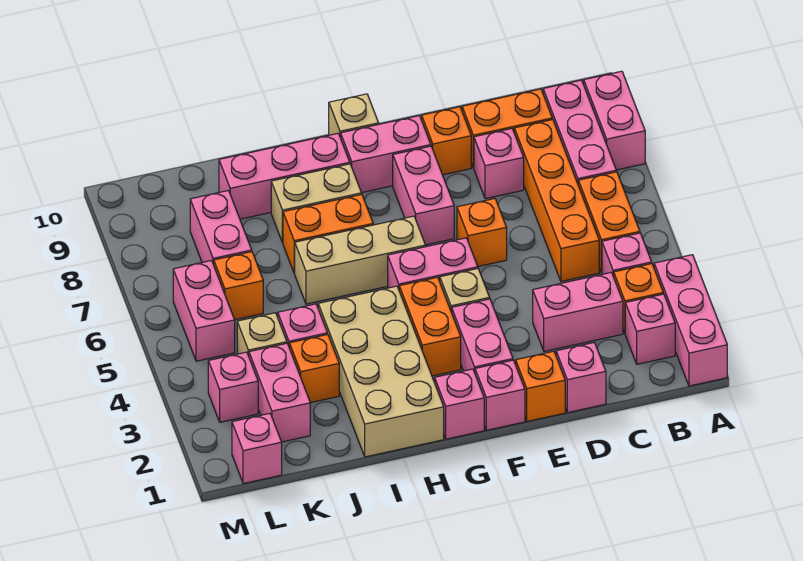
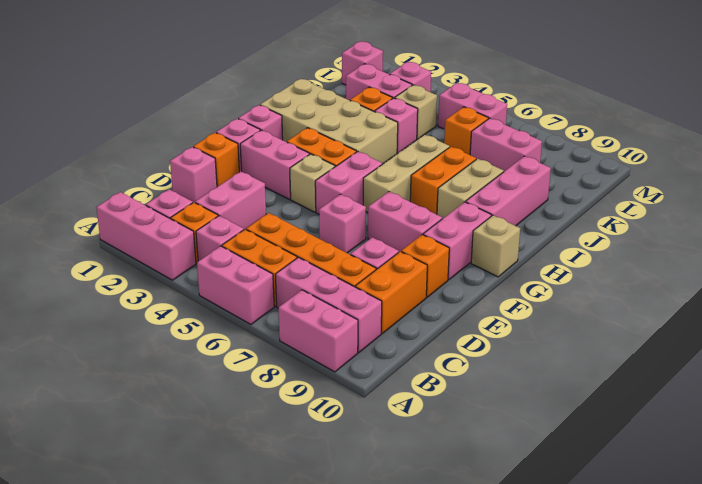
none -> pink brick A5:A6 level 1
orange brick E6 level 1 -> pink brick E6 level 1

